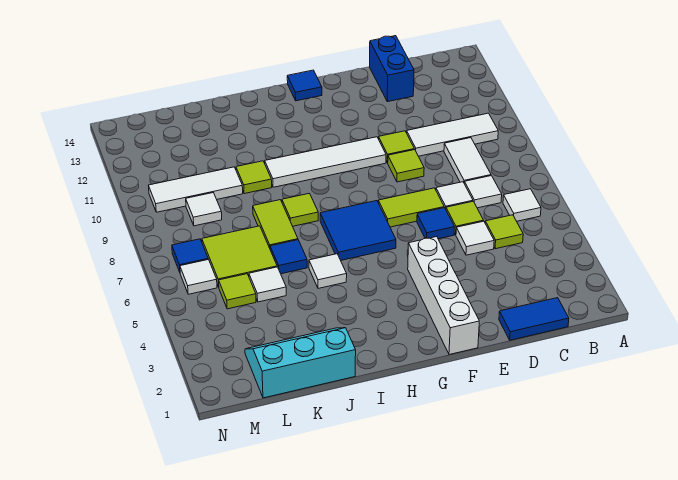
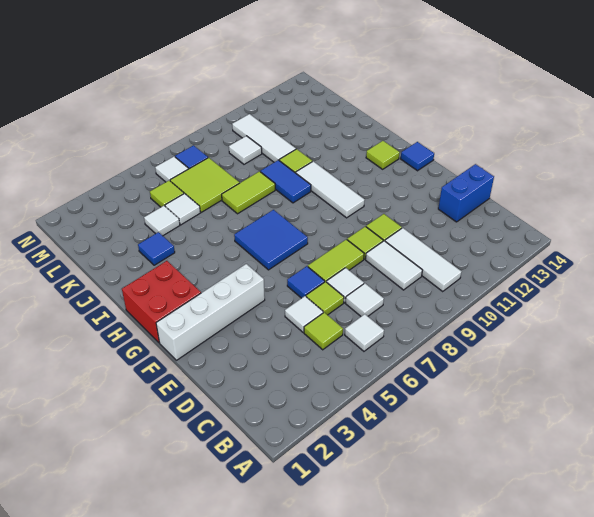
blue tile C1:D1 level 1 -> blue tile I9:J9 level 1
white tile C8:C9 level 1 -> white tile C9:D9 level 1
lime tile E7:F7 level 1 -> lime tile E7:E8 level 1
white tile F10:I10 level 1 -> white tile G10:I10 level 1
none -> red brick G1:H2 level 1
white tile I5 level 1 -> white tile K4 level 1
lime tile I8 level 1 -> lime tile H13 level 1
cyan slope J1:L2 level 1 top 1 -> none
blue tile J6 level 1 -> blue tile J3 level 1

